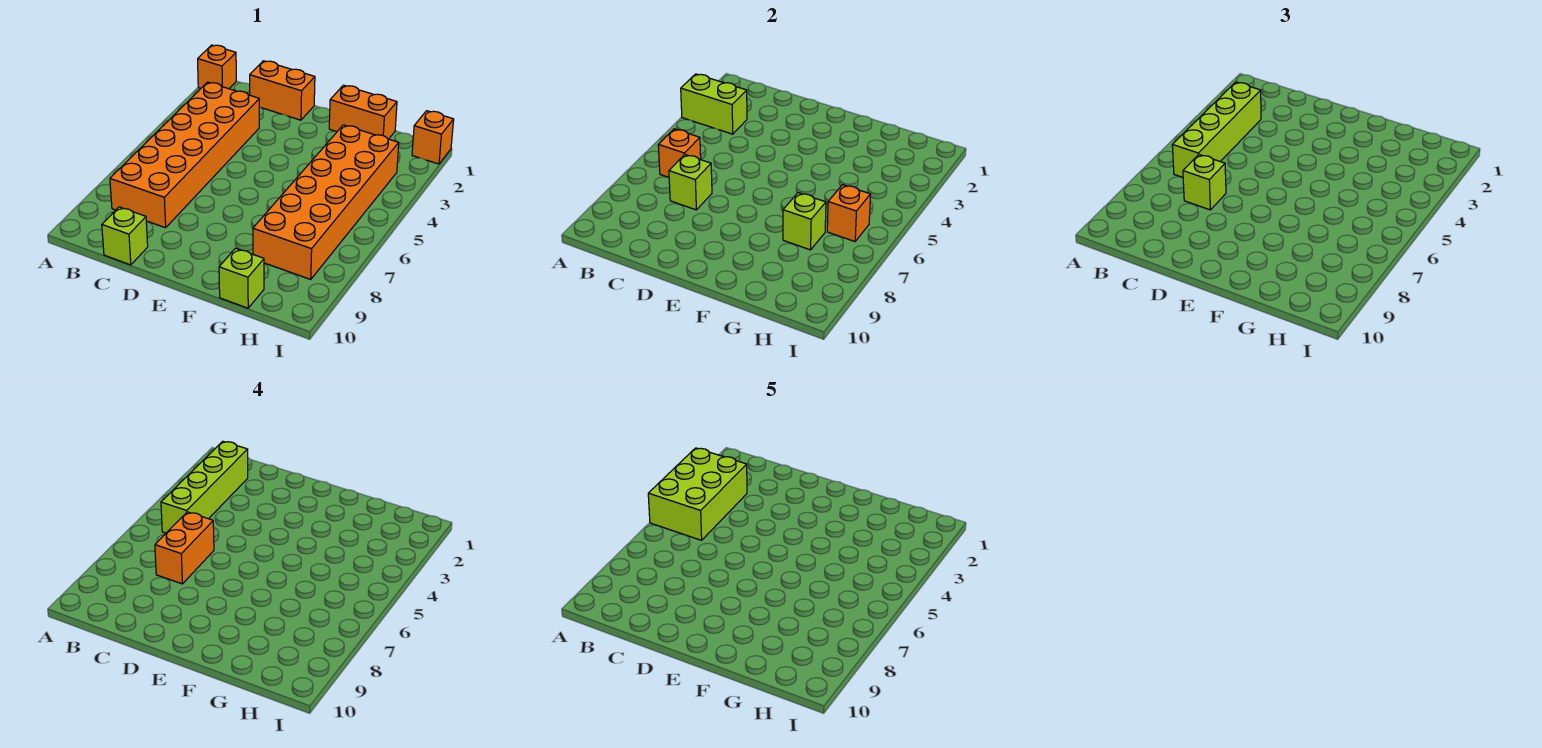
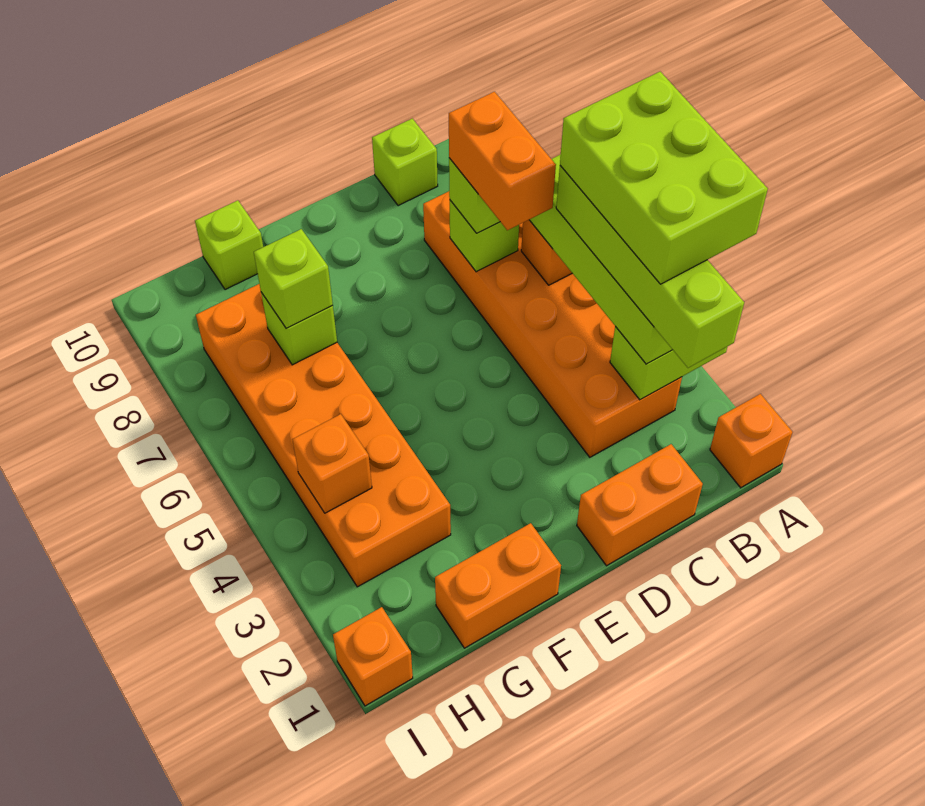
none -> lime brick G7 level 3
orange brick H6 level 2 -> orange brick H4 level 2

